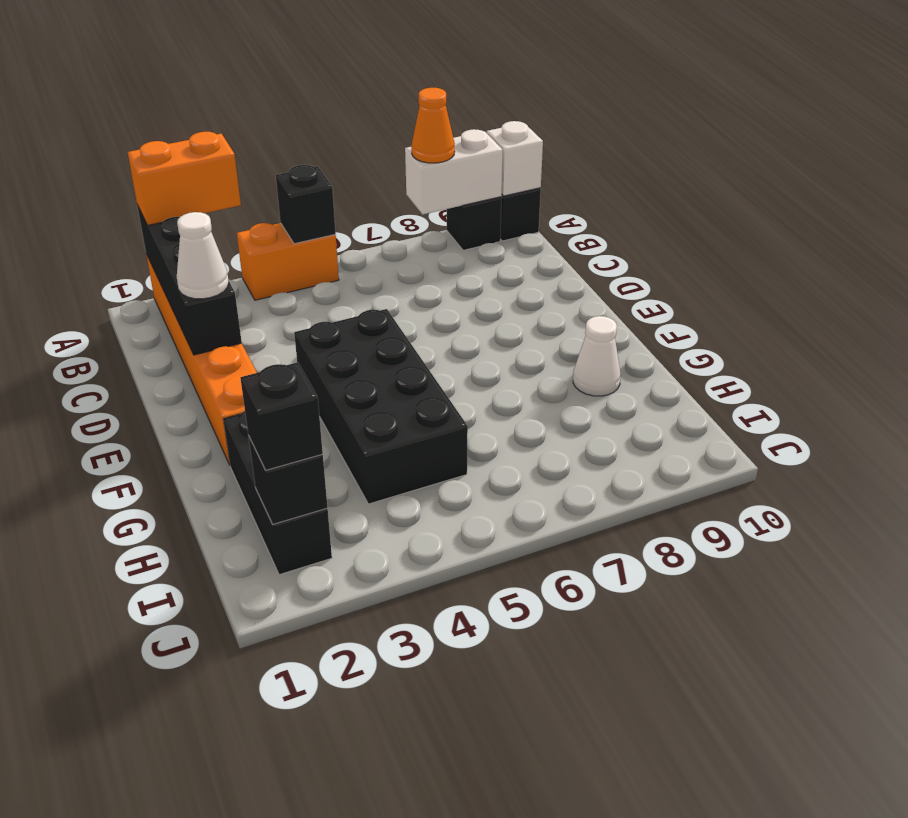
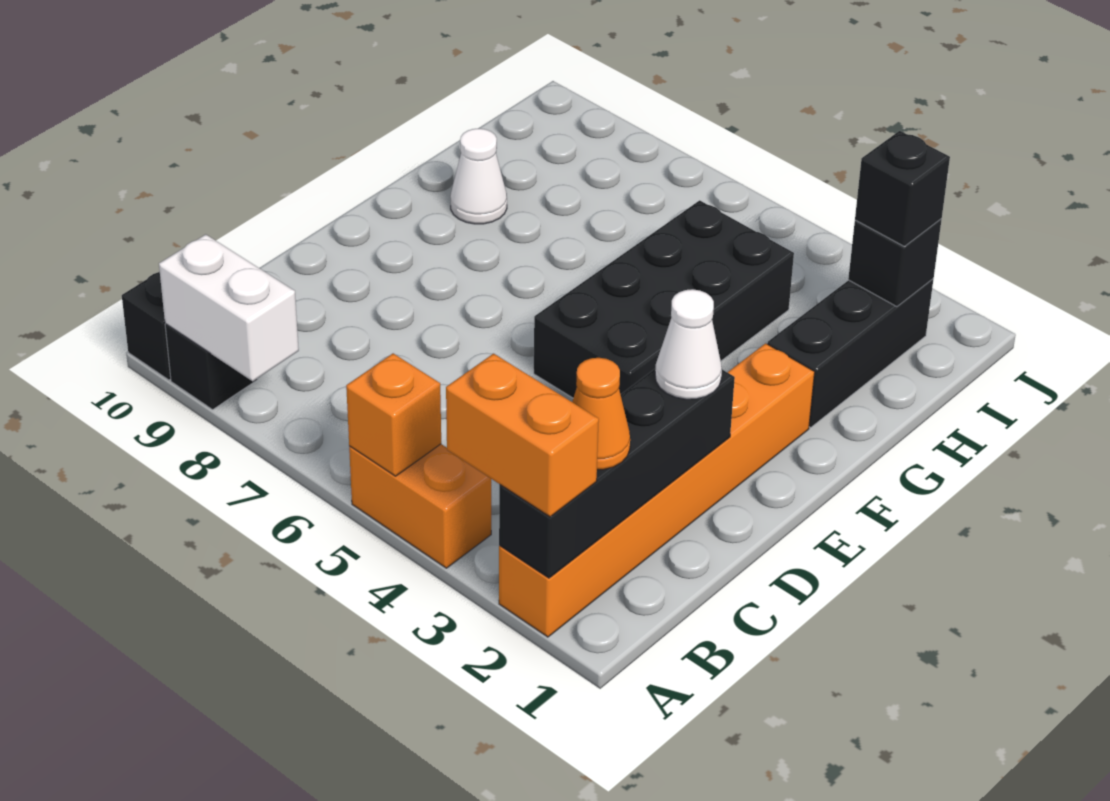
black brick A5 level 2 -> orange brick A5 level 2
orange cone A8 level 3 -> orange cone B2 level 3
white brick A10 level 2 -> none

